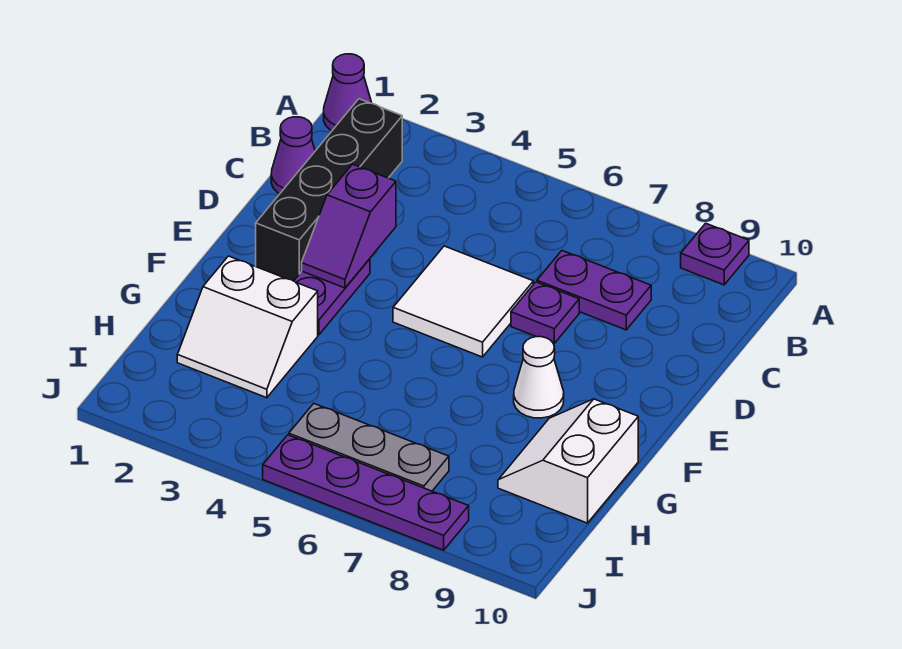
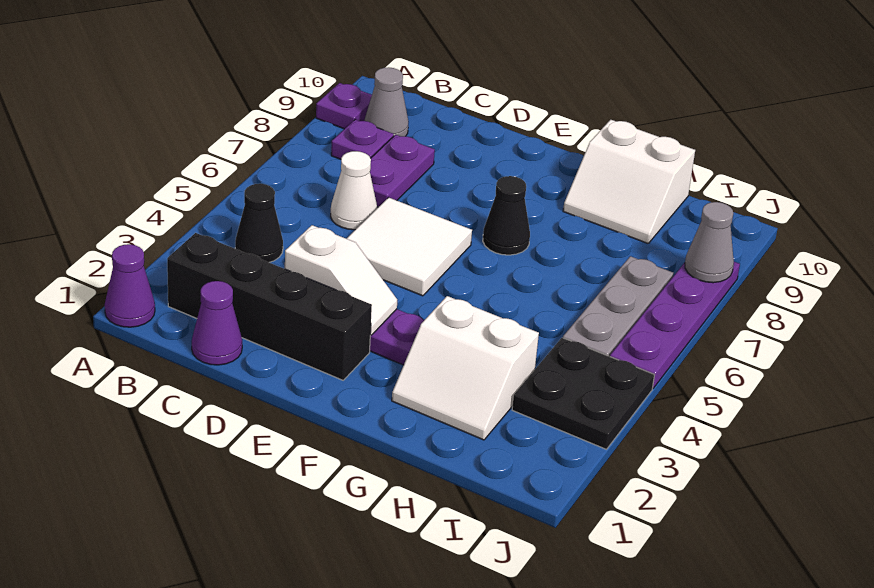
none -> black cone B4 level 1
none -> grey cone B9 level 1
purple slope D3:E3 level 2 top D -> white slope D3:E3 level 2 top D
purple plate D7 level 1 -> purple plate B8 level 1
none -> black cone F7 level 1
white cone F8 level 1 -> white cone C6 level 1
white slope G2:H3 level 1 top G -> white slope G2:H3 level 1 top 3
none -> black plate I3:J4 level 1
none -> grey cone J8 level 2

